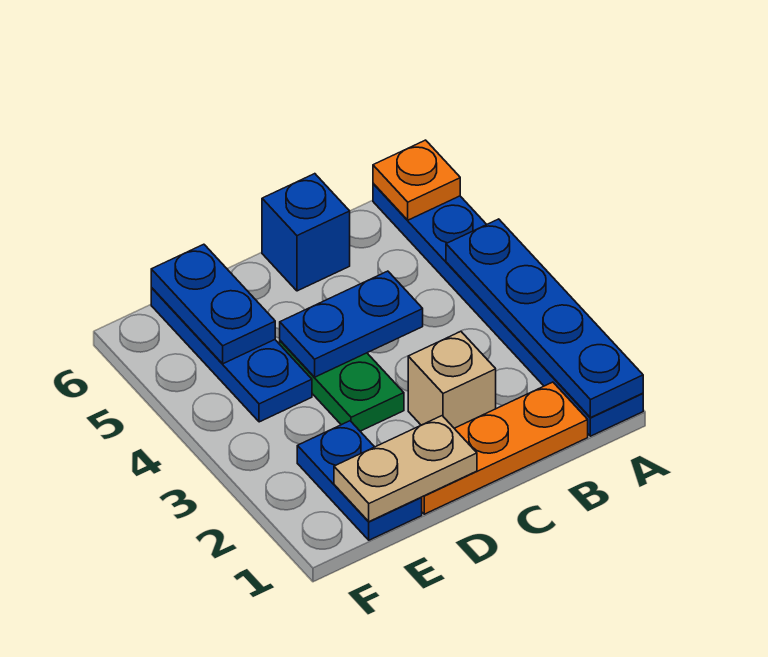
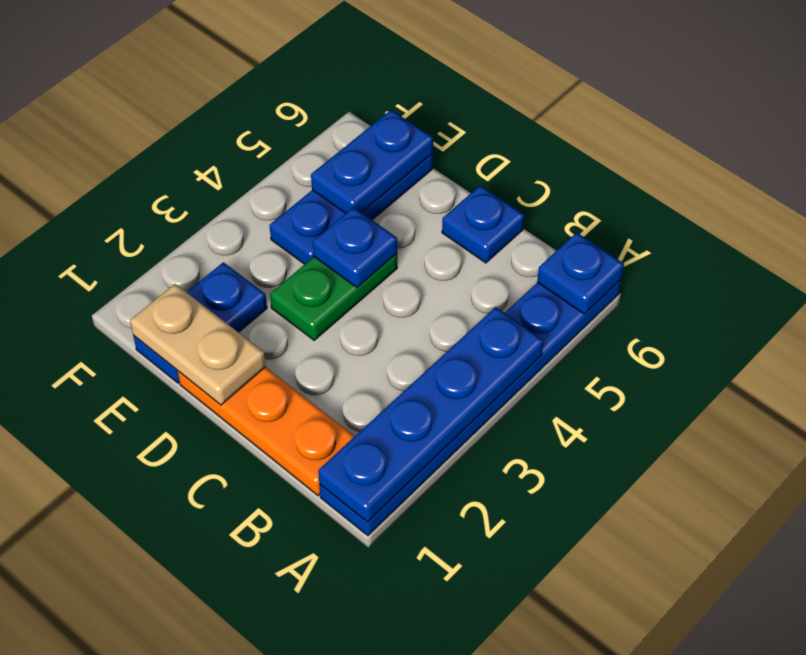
orange plate A6 level 2 -> blue plate A6 level 2
tan brick C2 level 1 -> none
blue plate C4:D4 level 2 -> blue plate D4 level 2
blue brick C6 level 1 -> blue plate C6 level 1

